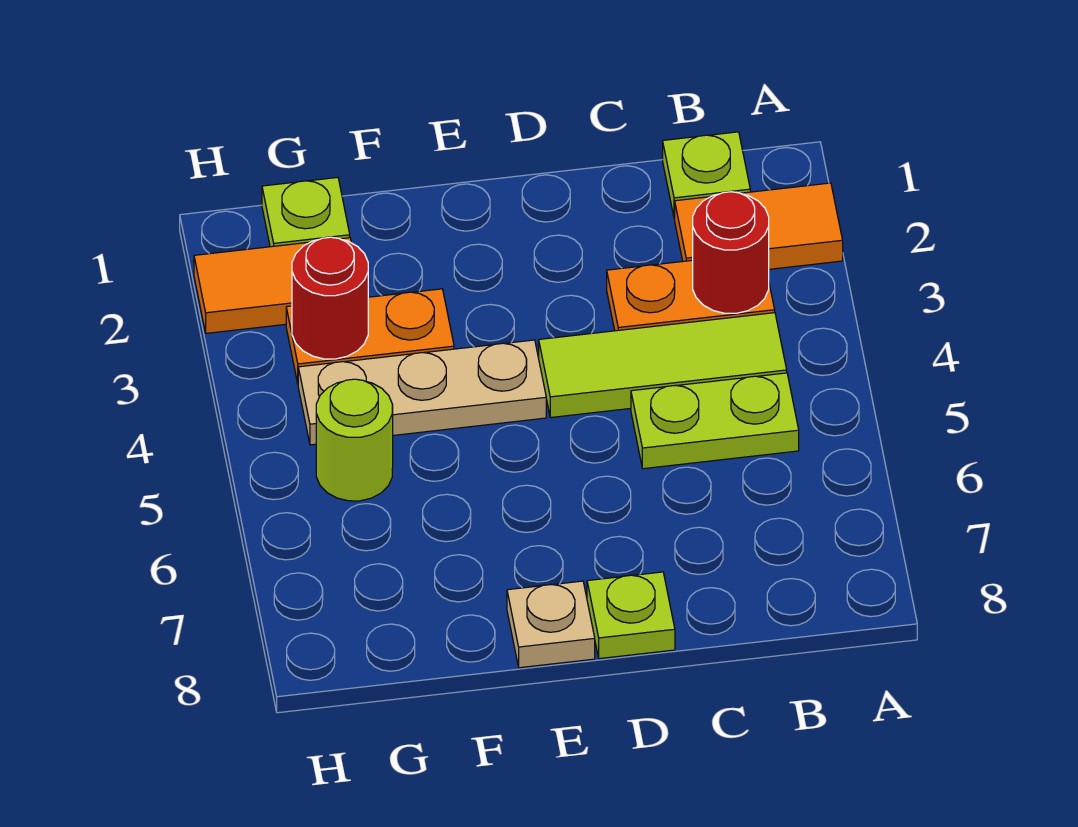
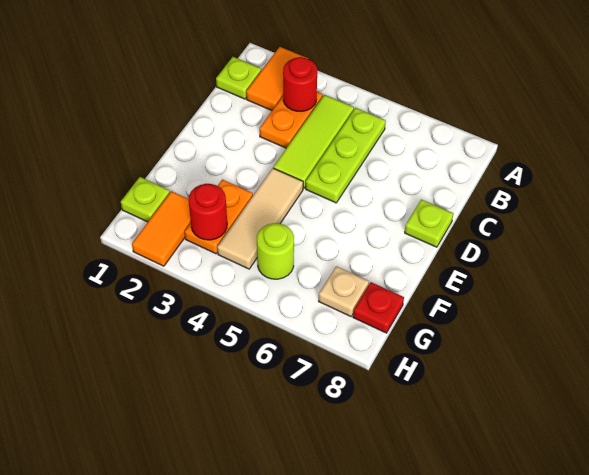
lime plate B5:C5 level 1 -> lime plate B5:D5 level 1
tan plate E4:G4 level 1 -> tan tile E4:G4 level 1
tan plate E8 level 1 -> tan plate G7 level 1
none -> red plate G8 level 1

